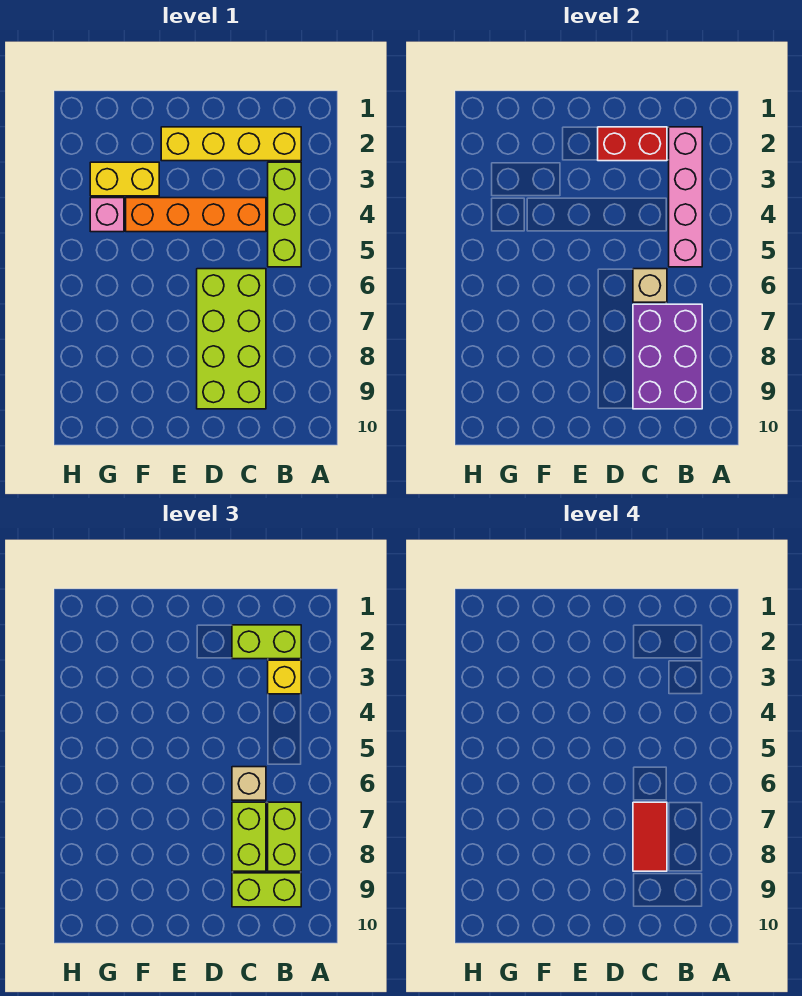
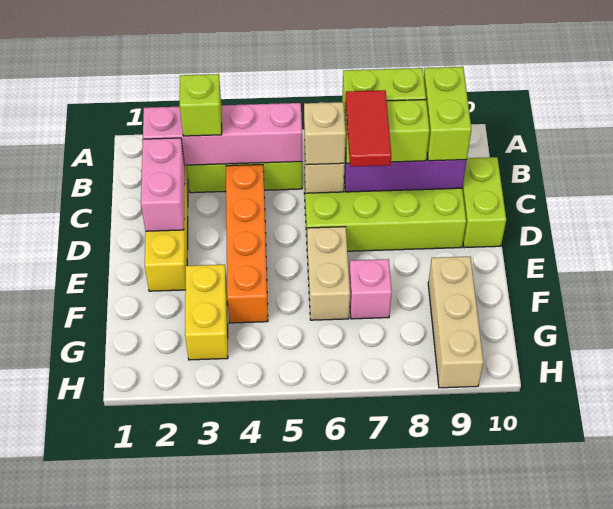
lime brick B2:C2 level 3 -> lime brick C10:D10 level 1
yellow brick B3 level 3 -> lime brick B3 level 3
red brick C2:D2 level 2 -> pink brick C2:D2 level 2
red tile C7:C8 level 4 -> red tile C7:D7 level 4
none -> tan brick E6:F6 level 1
none -> tan brick F9:H9 level 1
pink brick G4 level 1 -> pink brick F7 level 1

